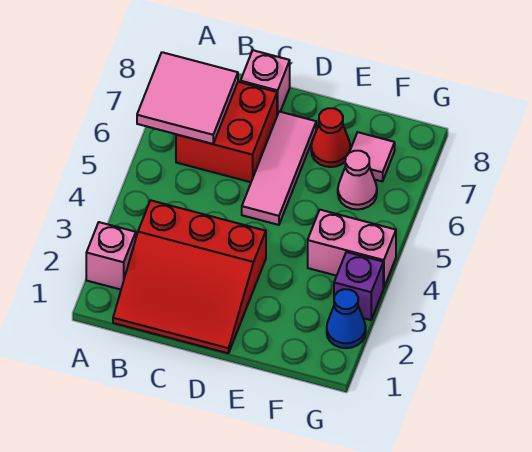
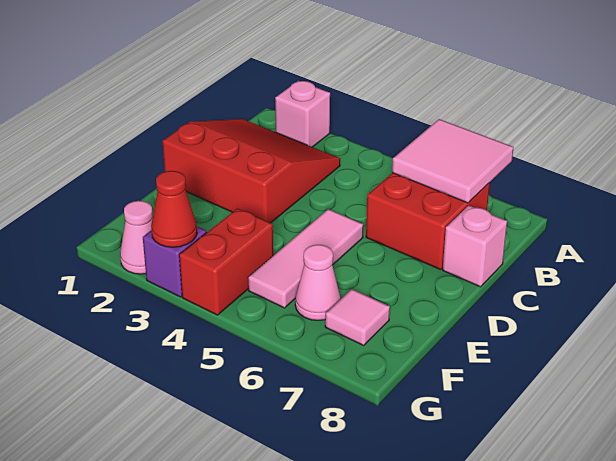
red slope B1:D3 level 1 top 3 -> red slope B1:D3 level 1 top D
pink tile D5:D7 level 1 -> pink tile D5:F5 level 1
red cone E7 level 1 -> red cone G3 level 2
pink brick F4:G4 level 1 -> red brick F4:G4 level 1
blue cone G2 level 1 -> pink cone G2 level 1

